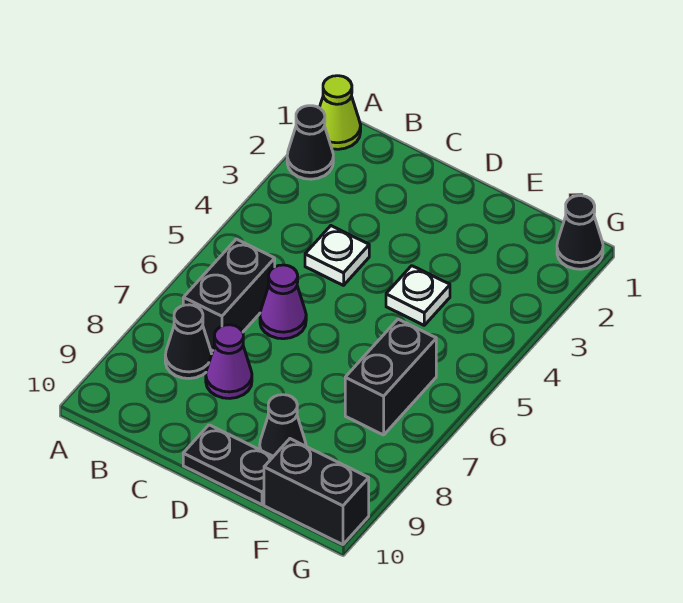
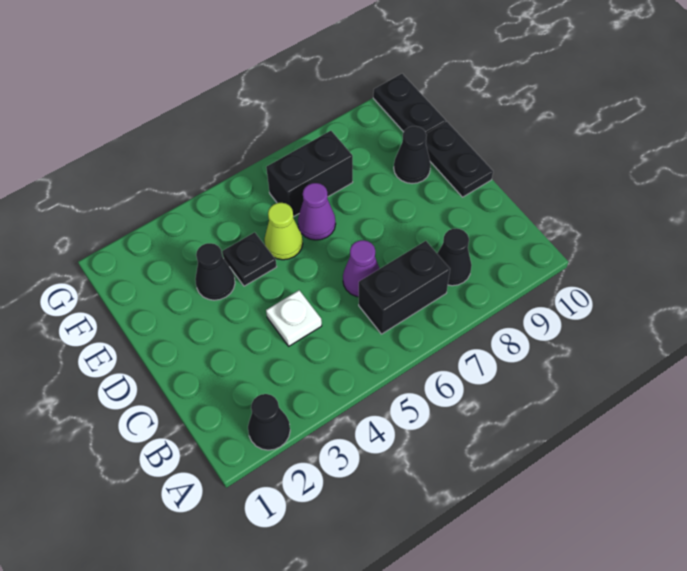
lime cone A1 level 1 -> lime cone E5 level 1
purple cone C8 level 1 -> purple cone E6 level 1
white plate E4 level 1 -> black plate E4 level 1
black brick F10:G10 level 1 -> black plate F10:G10 level 1
black cone G1 level 1 -> black cone E3 level 1

